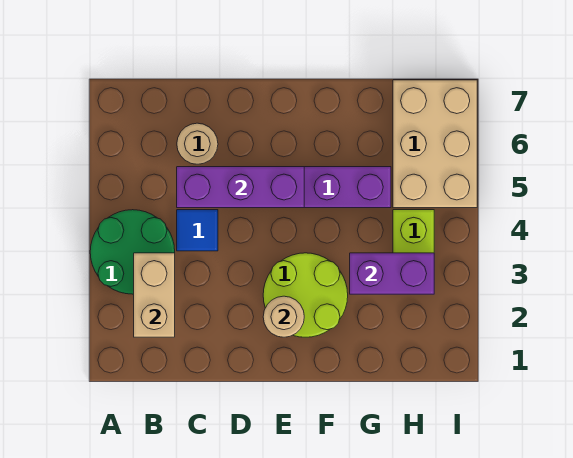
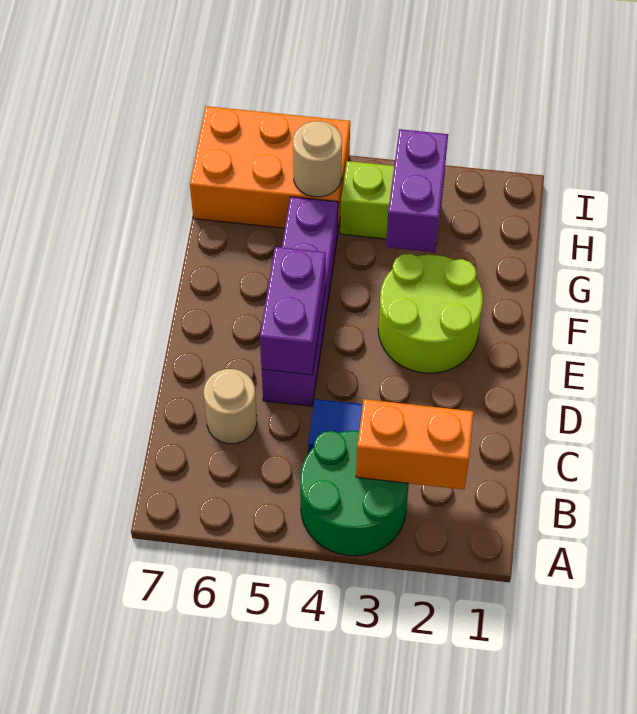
tan brick B2:B3 level 2 -> orange brick B2:B3 level 2
purple brick C5:E5 level 2 -> purple brick D5:E5 level 2
tan round brick E2 level 2 -> tan round brick H5 level 2
tan brick H5:I7 level 1 -> orange brick H5:I7 level 1

